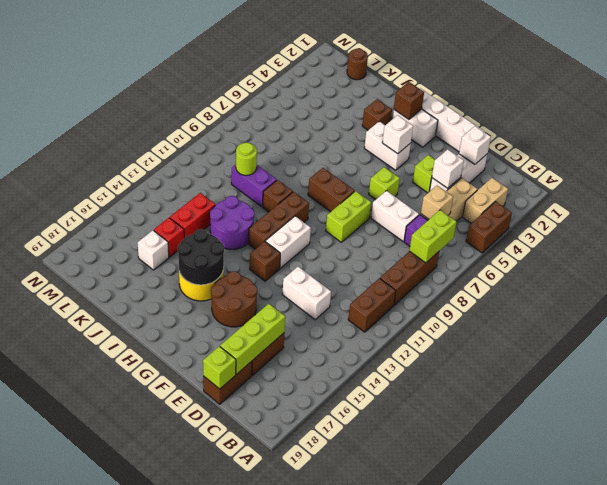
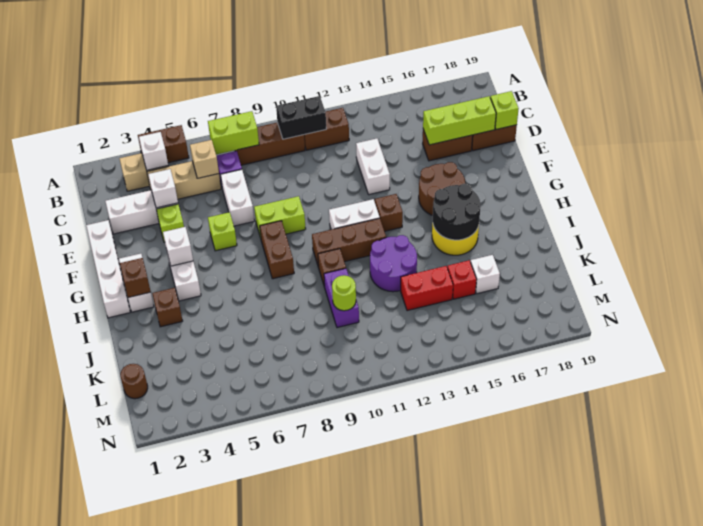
none -> black brick B10:B11 level 2
white brick D2 level 2 -> white brick B4 level 2

